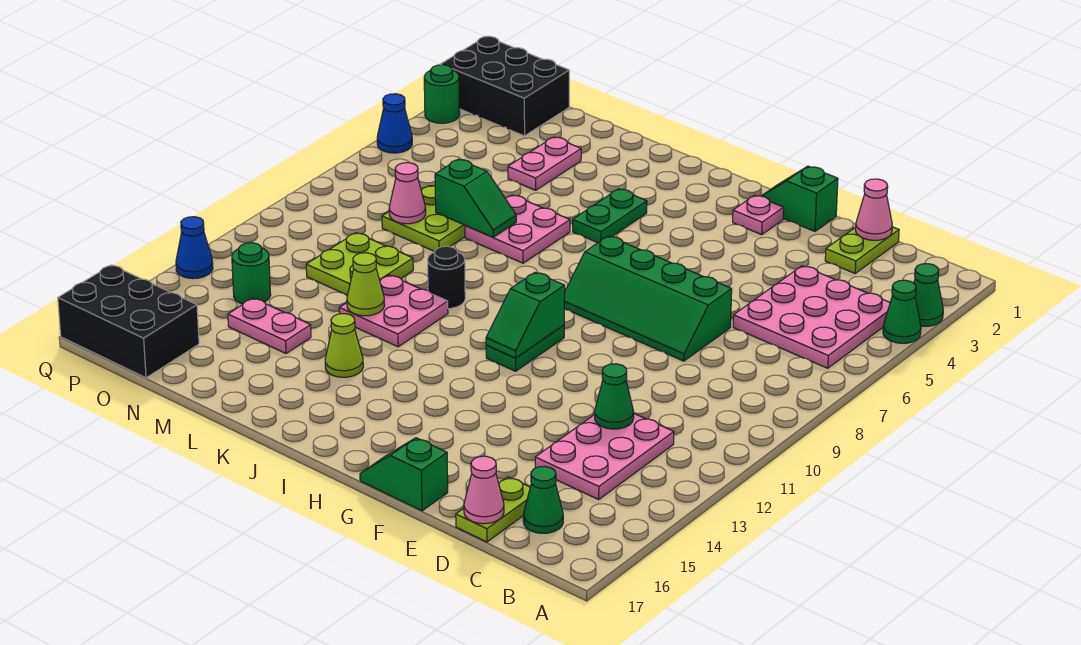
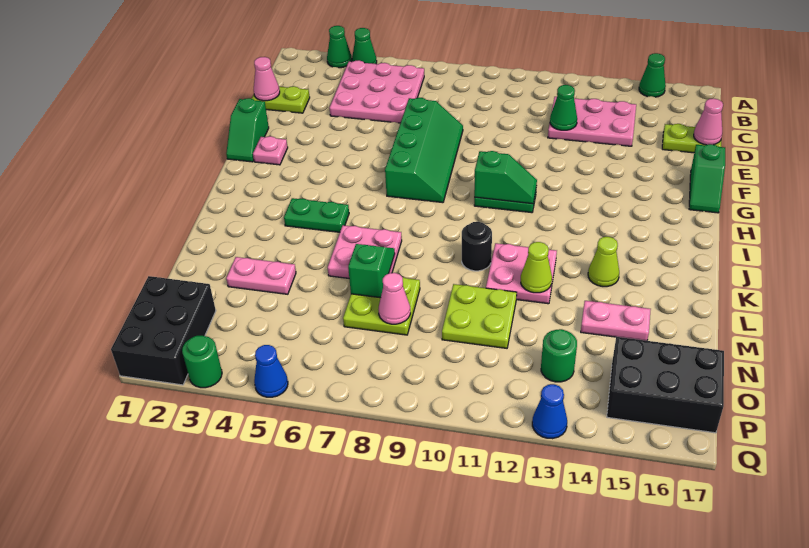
green cone C16 level 1 -> green cone A15 level 1
pink plate M14:N14 level 1 -> pink plate M14:M15 level 1
black brick O16:Q17 level 1 -> black brick O15:P17 level 1

